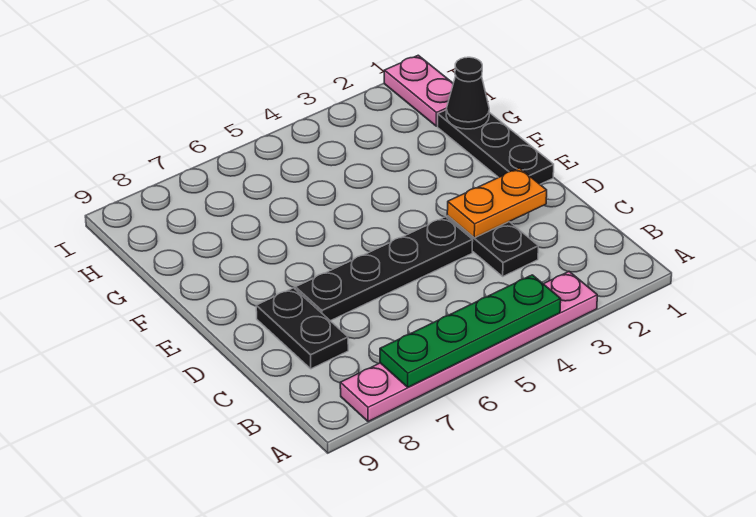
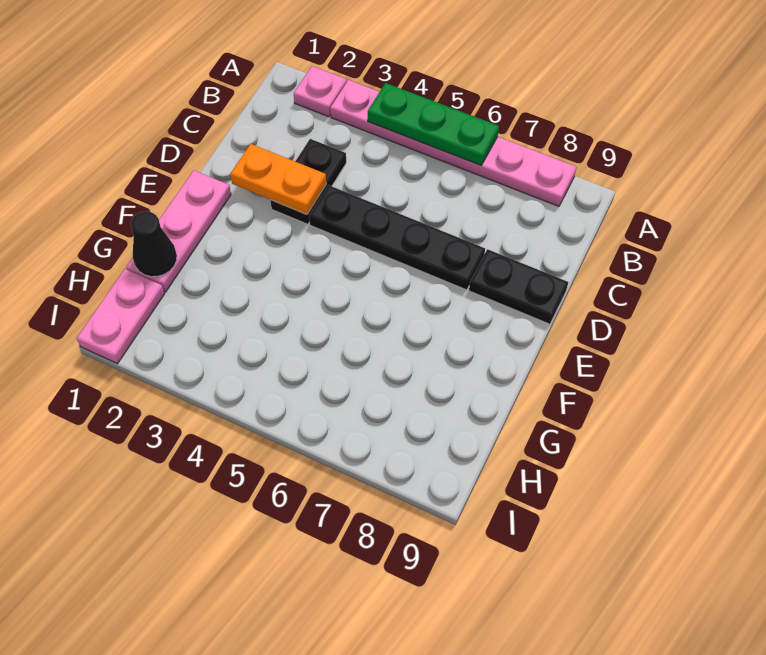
none -> pink plate A2 level 1
green plate A4:A7 level 2 -> green plate A4:A6 level 2
black plate C8:D8 level 1 -> black plate D8:D9 level 1
black plate E1:G1 level 1 -> pink plate E1:G1 level 1

